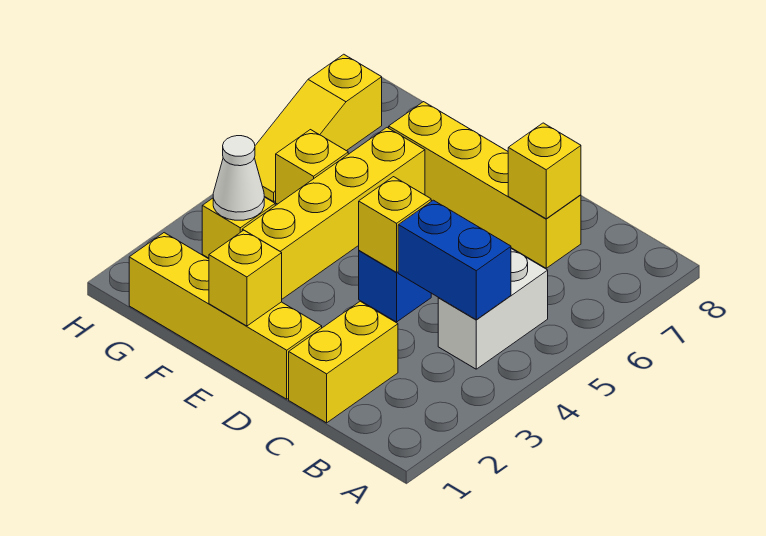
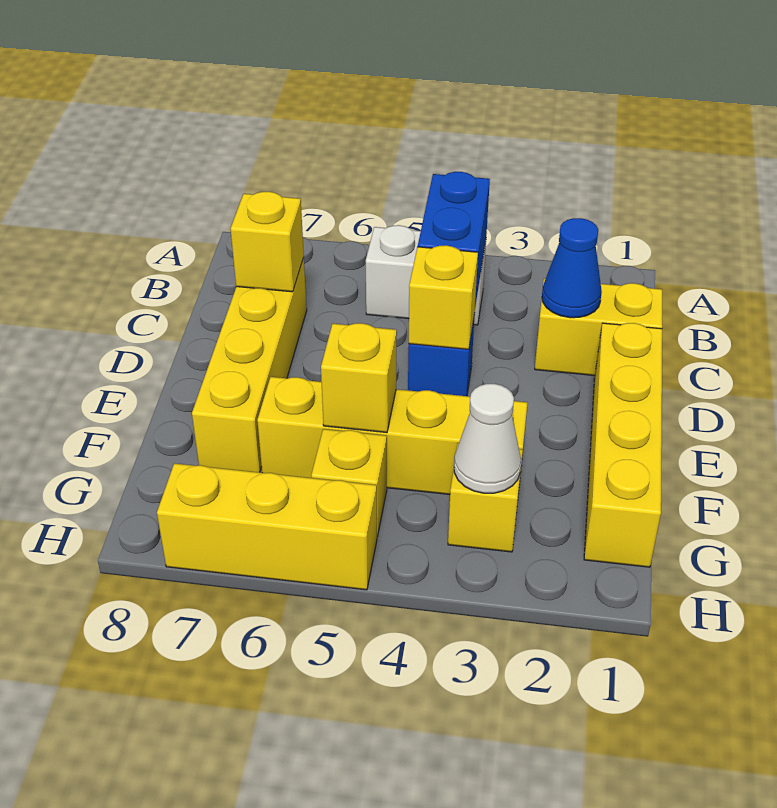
none -> blue cone C2 level 2
yellow brick E1 level 2 -> yellow brick F5 level 2
yellow slope H5:H7 level 1 top 7 -> yellow brick H5:H7 level 1

